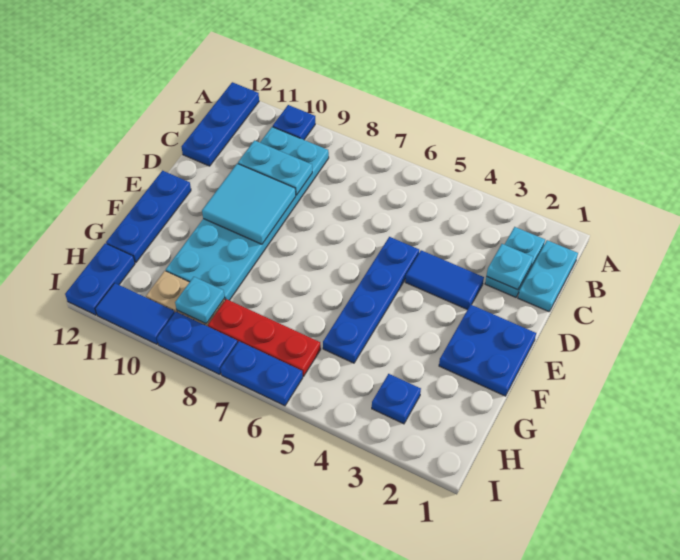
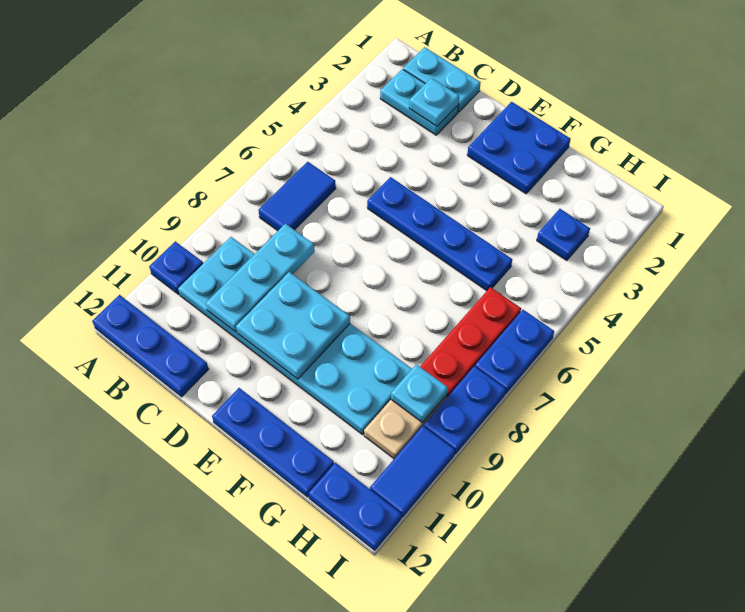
cyan plate C9:C10 level 2 -> cyan plate C8:C10 level 2
blue tile D3:D4 level 1 -> blue tile B6:B7 level 1
cyan tile D9:E10 level 2 -> cyan plate D9:E10 level 2

